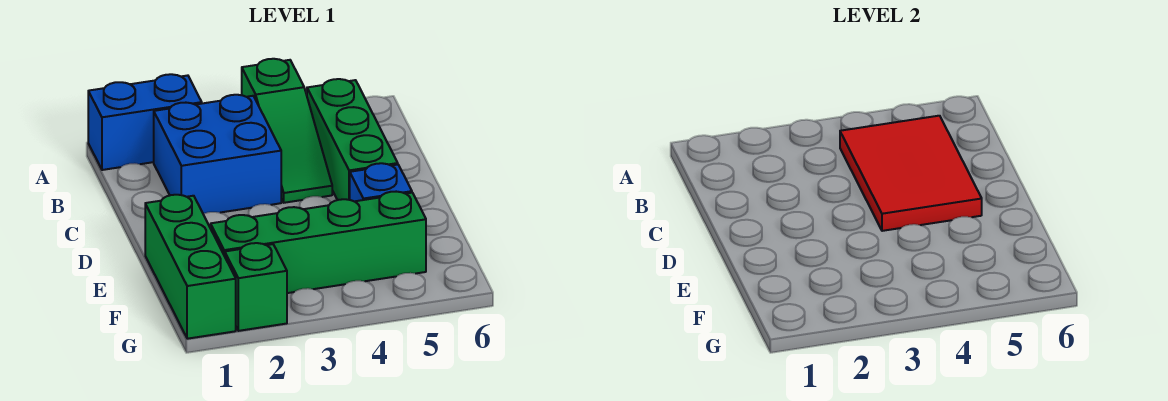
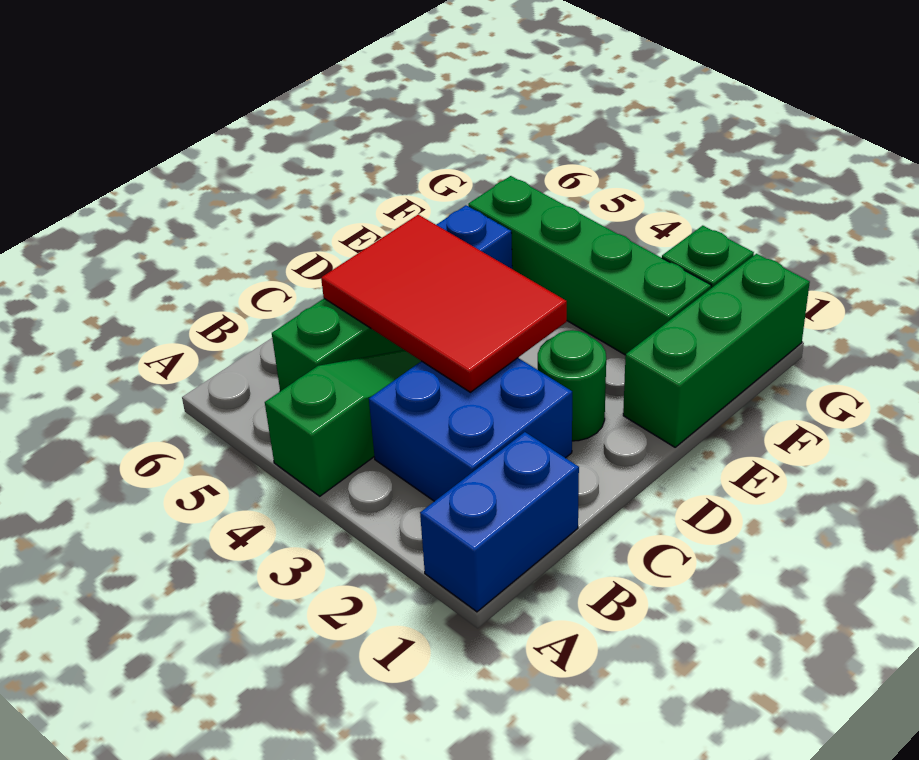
blue brick A1:A2 level 1 -> blue brick A1:B1 level 1
red tile B4:D5 level 2 -> red tile C3:D5 level 2
none -> green round brick D2 level 1

